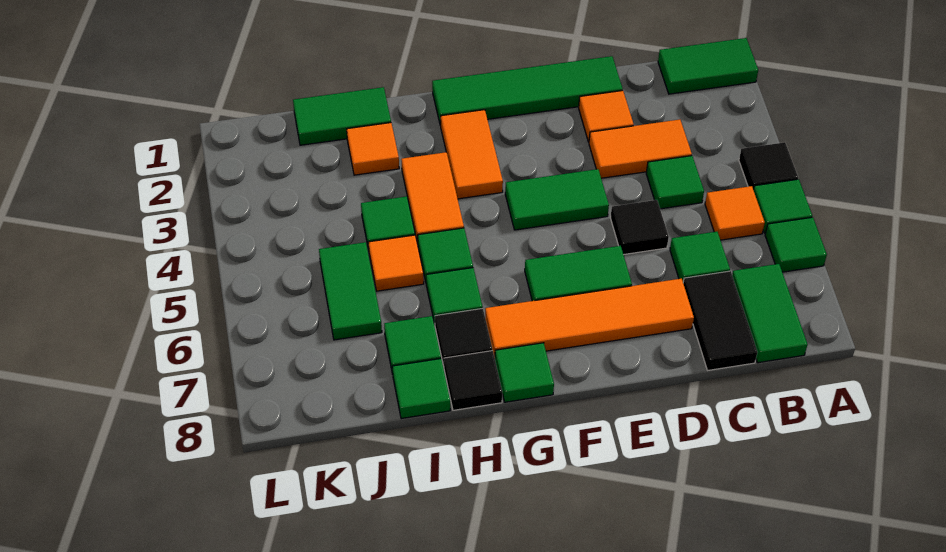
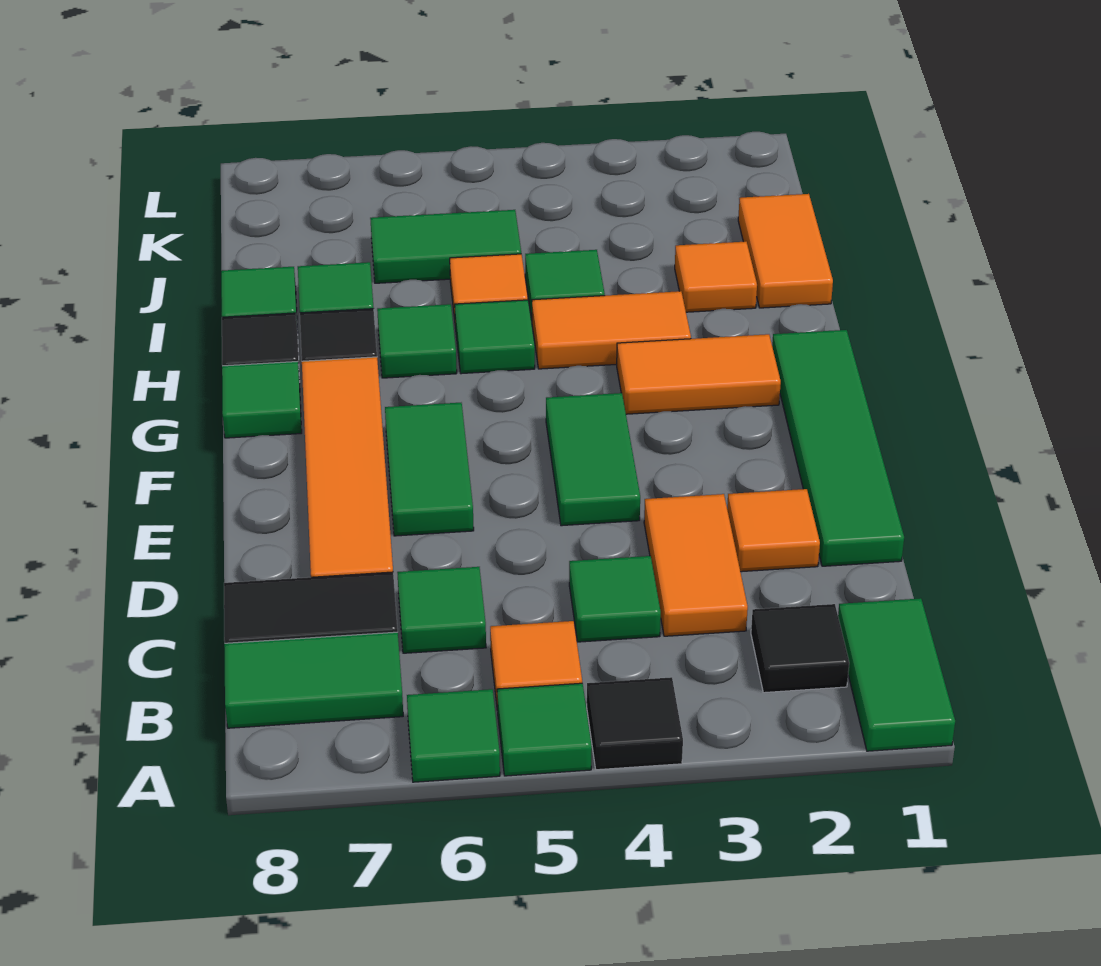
black tile D5 level 1 -> black tile B2 level 1
green tile I1:J1 level 1 -> orange tile I1:J1 level 1

